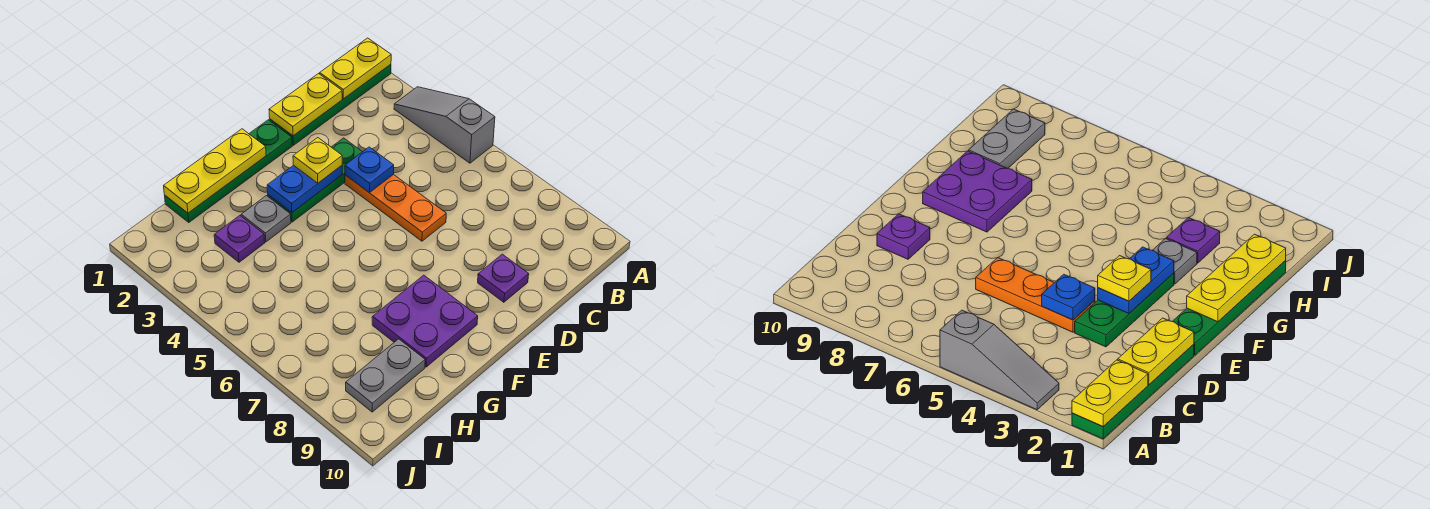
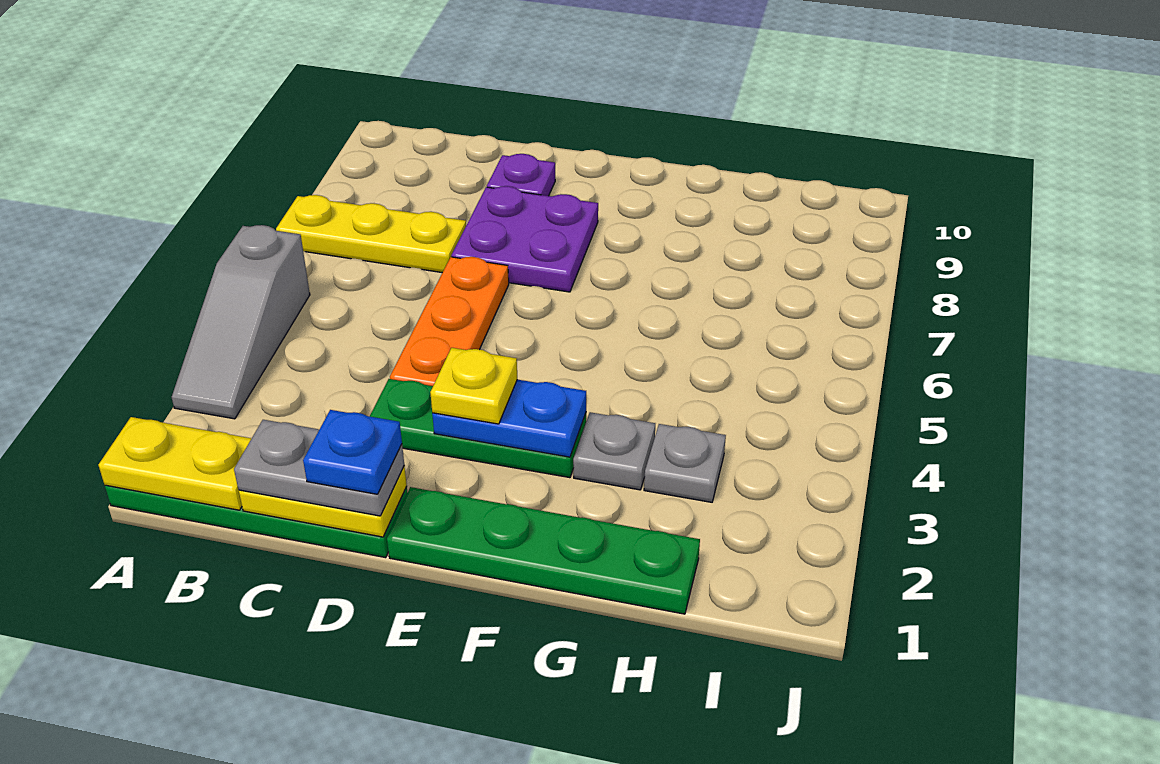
blue plate D4 level 2 -> blue plate D1 level 4
yellow plate F1:H1 level 2 -> yellow plate A7:C7 level 1
purple plate F8:G9 level 1 -> purple plate D7:E8 level 1
purple plate H3 level 1 -> grey plate H3 level 1
grey plate H9:I9 level 1 -> grey plate C1:D1 level 3

